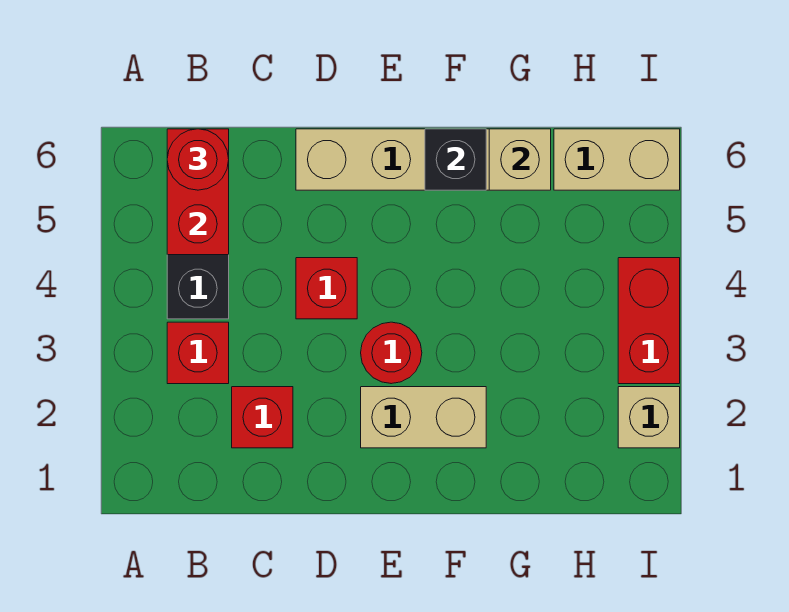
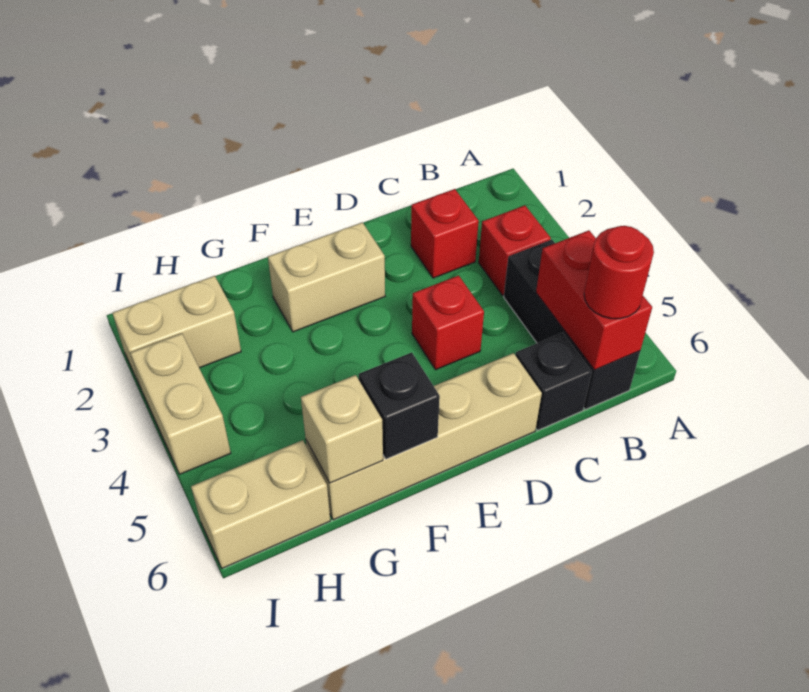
none -> black brick C6 level 1
red round brick E3 level 1 -> none
tan brick I2 level 1 -> tan brick H2:I2 level 1
red brick I3:I4 level 1 -> tan brick I3:I4 level 1

